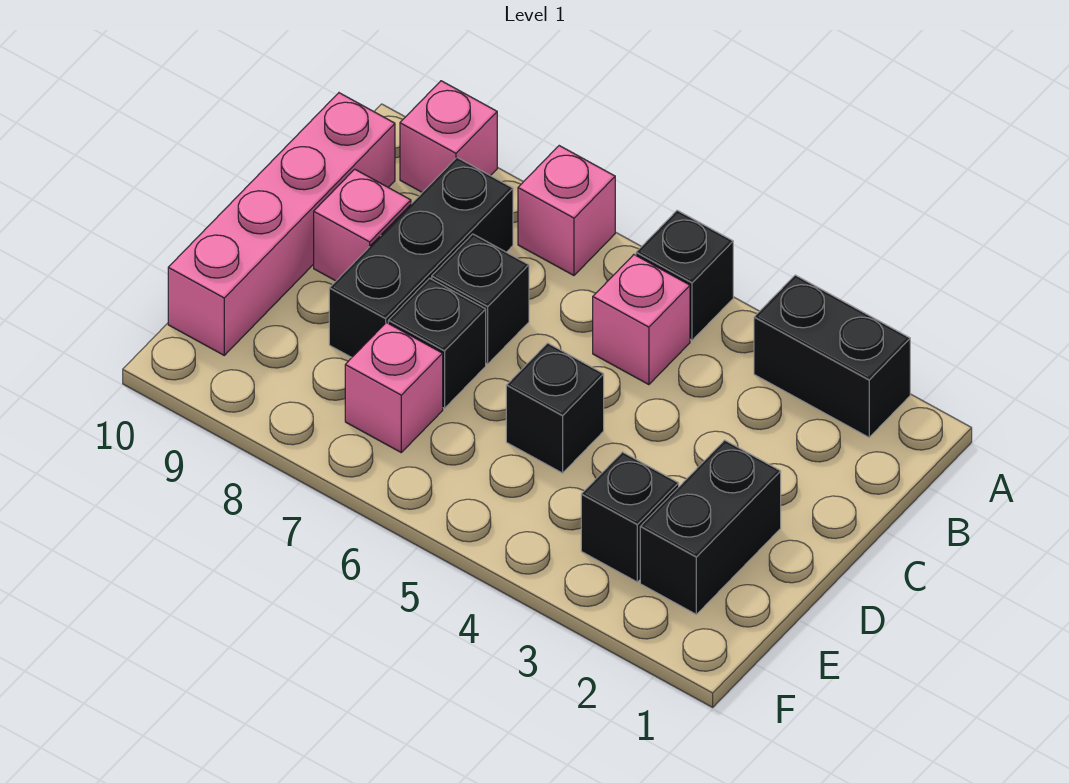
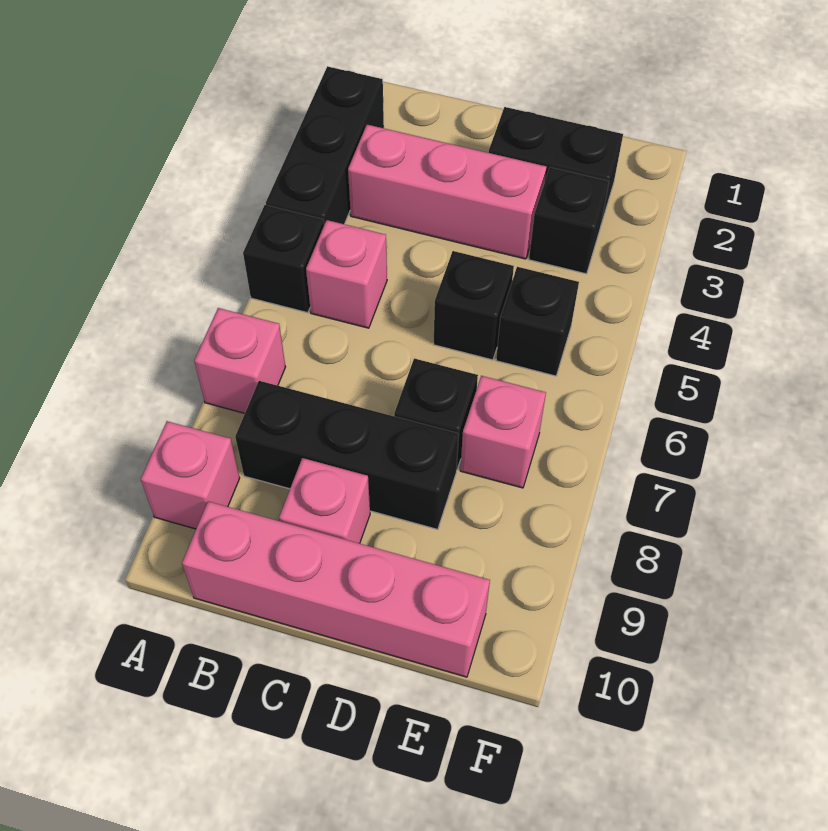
black brick A2:A3 level 1 -> black brick A2:A4 level 1
none -> pink brick B3:D3 level 1
black brick C7 level 1 -> black brick E5 level 1

